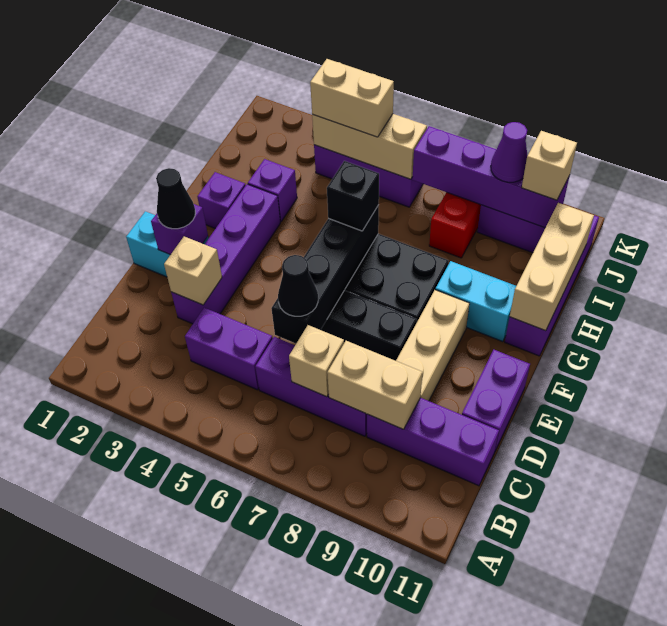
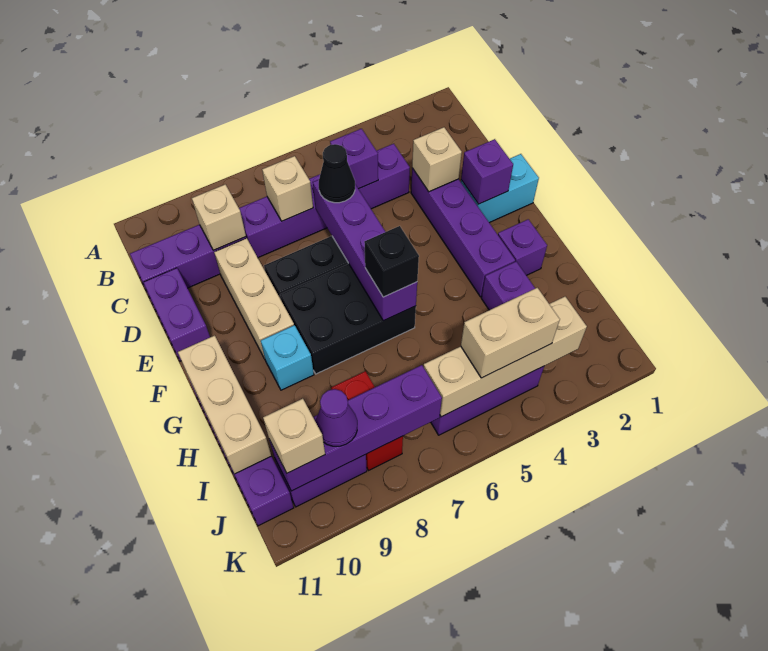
none -> purple brick C5 level 2
tan brick C8:C9 level 2 -> tan brick C9 level 2
black brick D6:G6 level 2 -> purple brick D6:G6 level 2
black cone E2 level 3 -> none
cyan brick G9:G10 level 1 -> cyan brick G9 level 1
tan brick J4:J6 level 2 -> tan brick J3:J6 level 2

